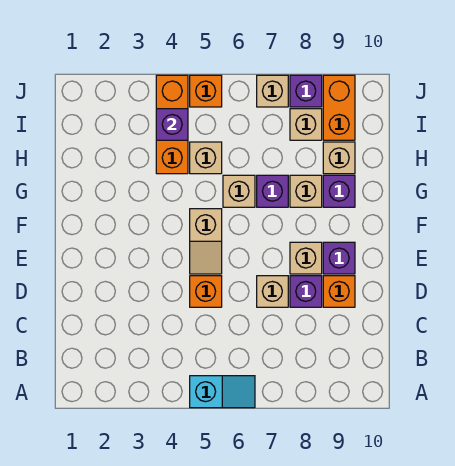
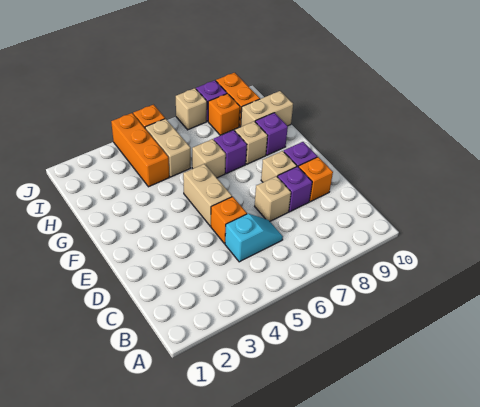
cyan slope A5:A6 level 1 top 5 -> cyan slope C5:C6 level 1 top 5
tan slope E5:F5 level 1 top F -> tan brick E5:F5 level 1
tan brick H5 level 1 -> tan brick H5:I5 level 1
tan brick H9 level 1 -> tan brick H9:H10 level 1
purple brick I4 level 2 -> none
tan brick I8 level 1 -> orange brick I8 level 1

